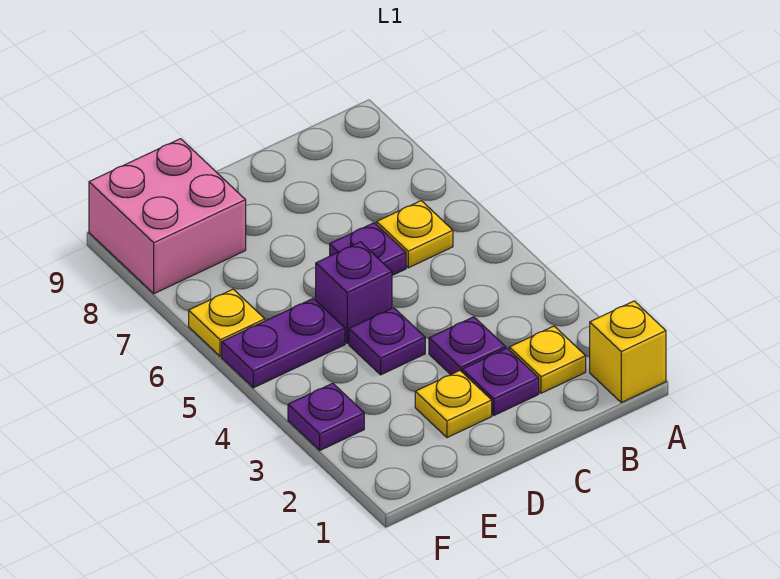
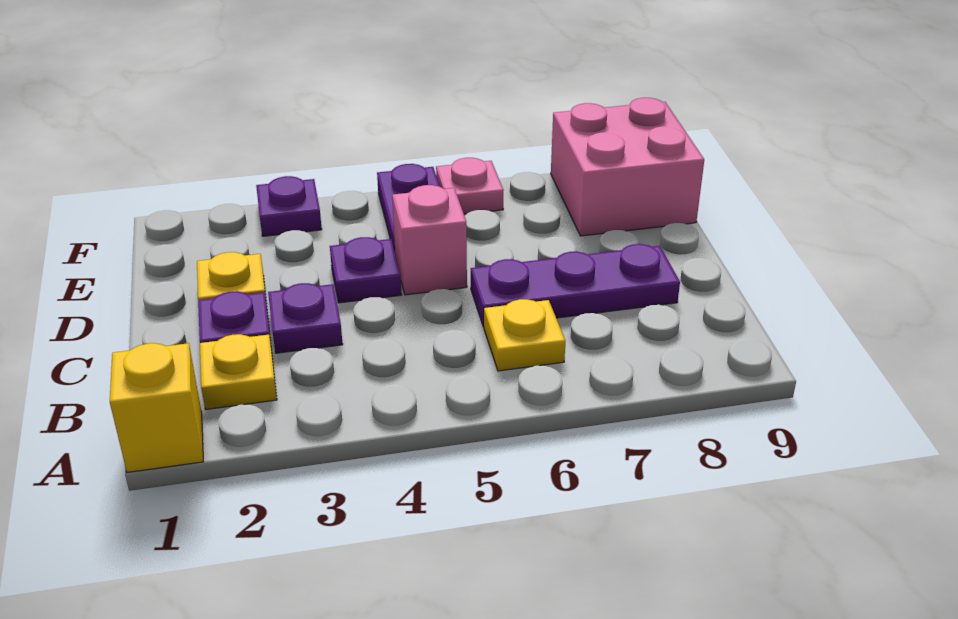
purple plate C6 level 1 -> purple plate C6:C8 level 1
purple brick D5 level 1 -> pink brick D5 level 1
yellow plate F6 level 1 -> pink plate F6 level 1

